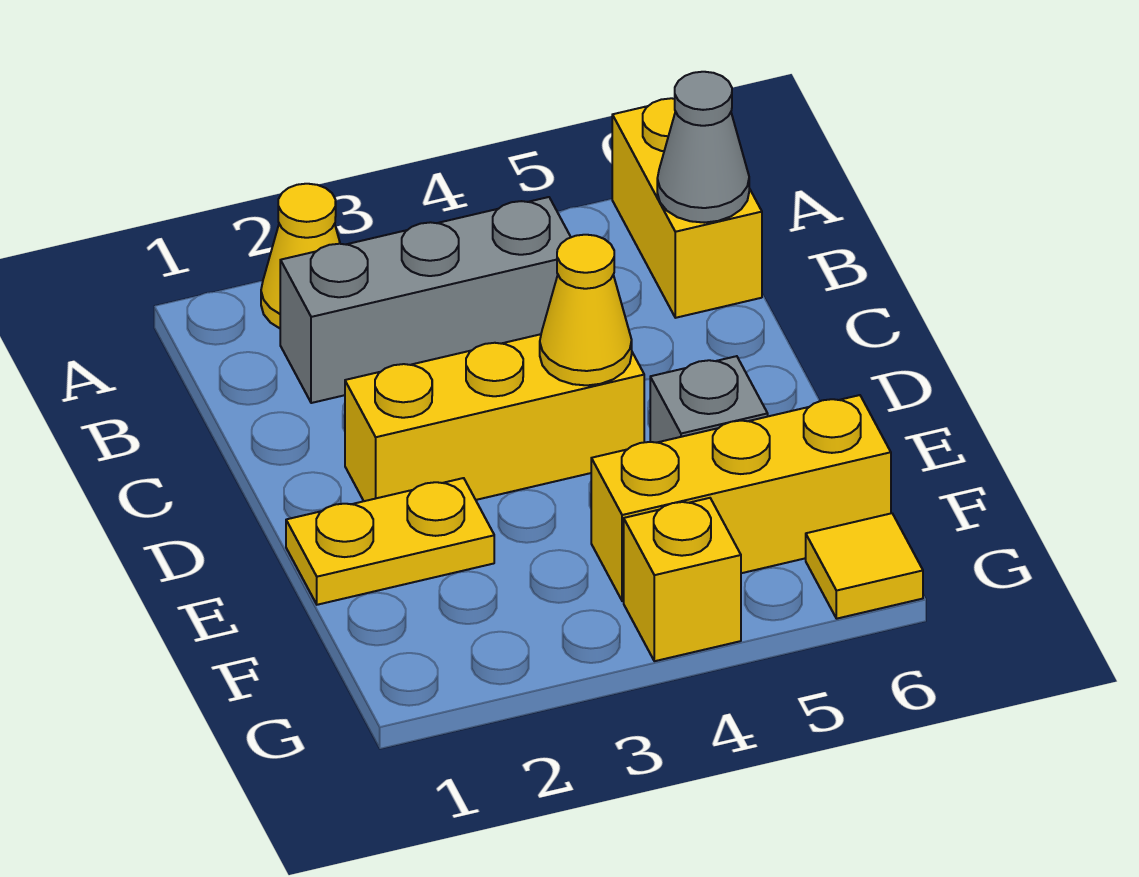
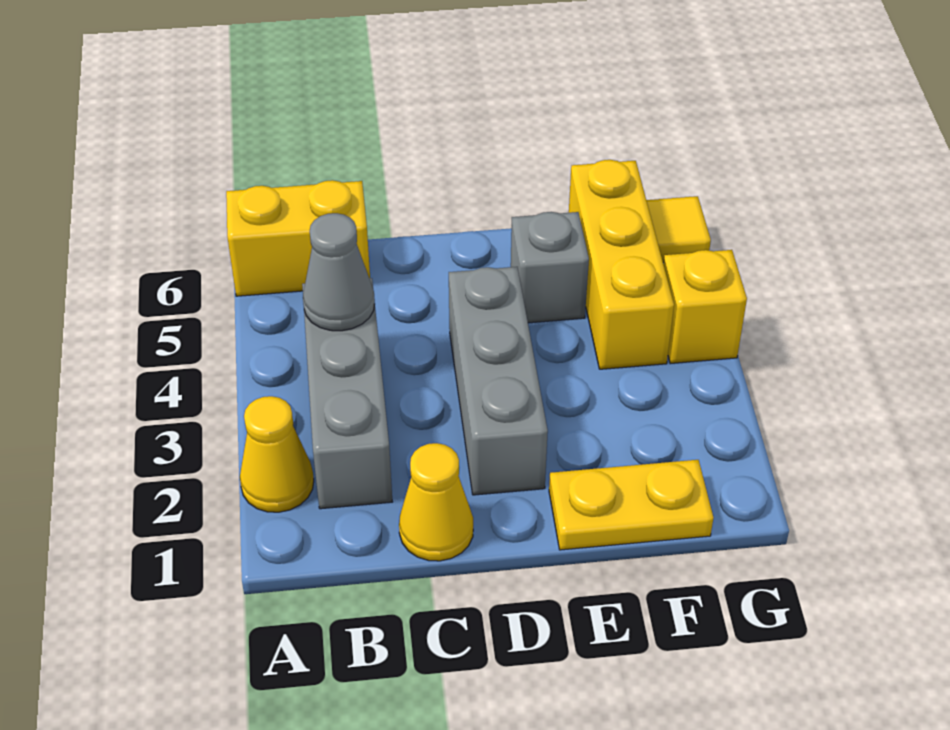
grey cone B6 level 2 -> grey cone B4 level 2
yellow brick D2:D4 level 1 -> grey brick D2:D4 level 1
yellow cone D4 level 2 -> yellow cone C1 level 1
yellow plate E1:E2 level 1 -> yellow plate E1:F1 level 1

